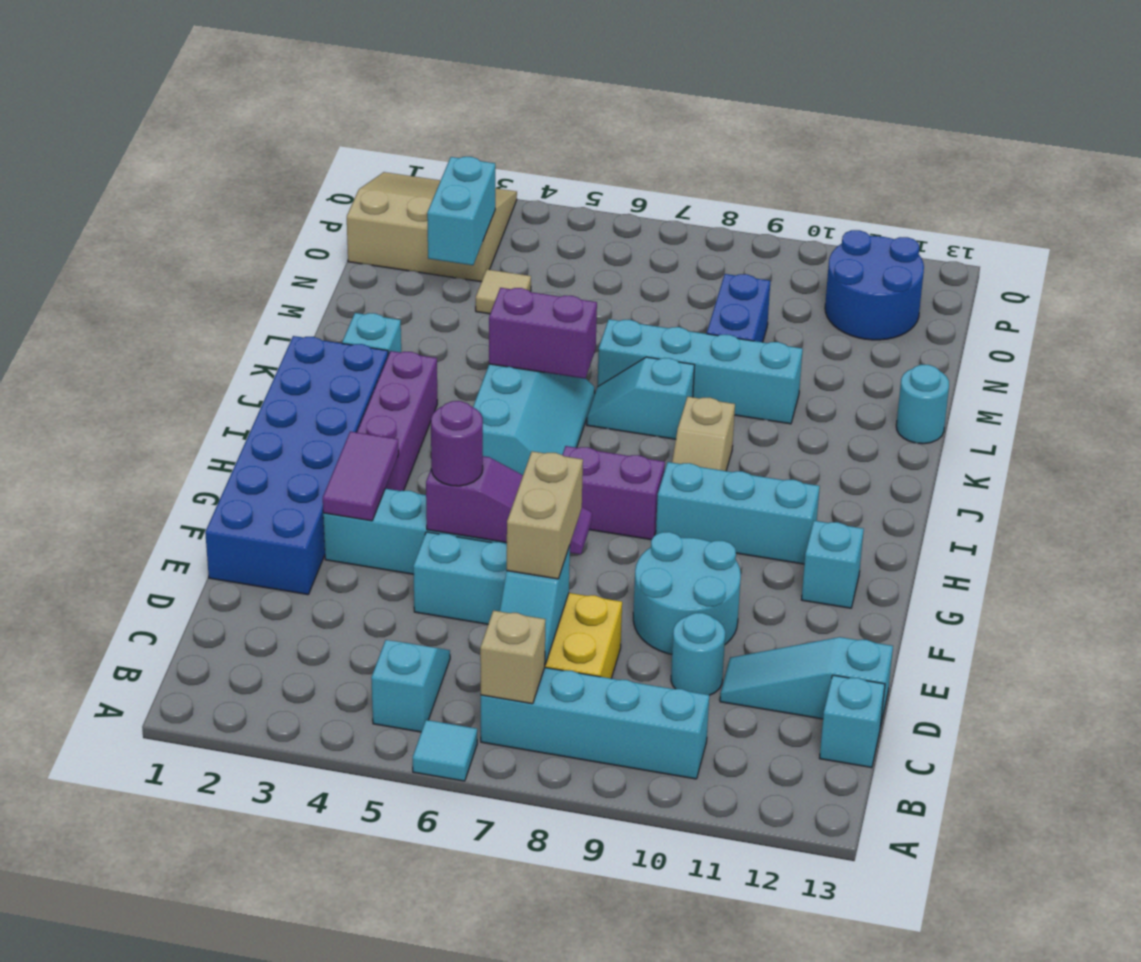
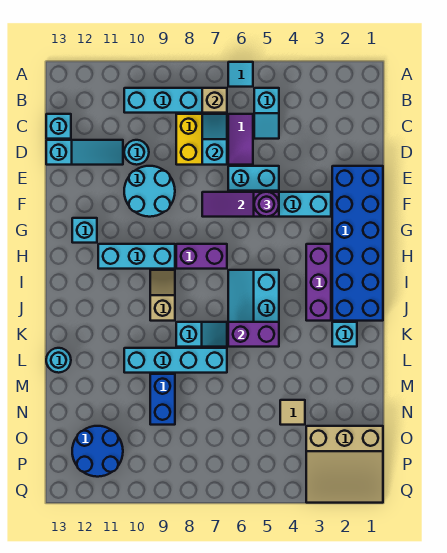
tan brick D7:E7 level 3 -> none
purple tile F3:G3 level 2 -> purple tile C6:D6 level 1
cyan brick N3:O3 level 2 -> none

